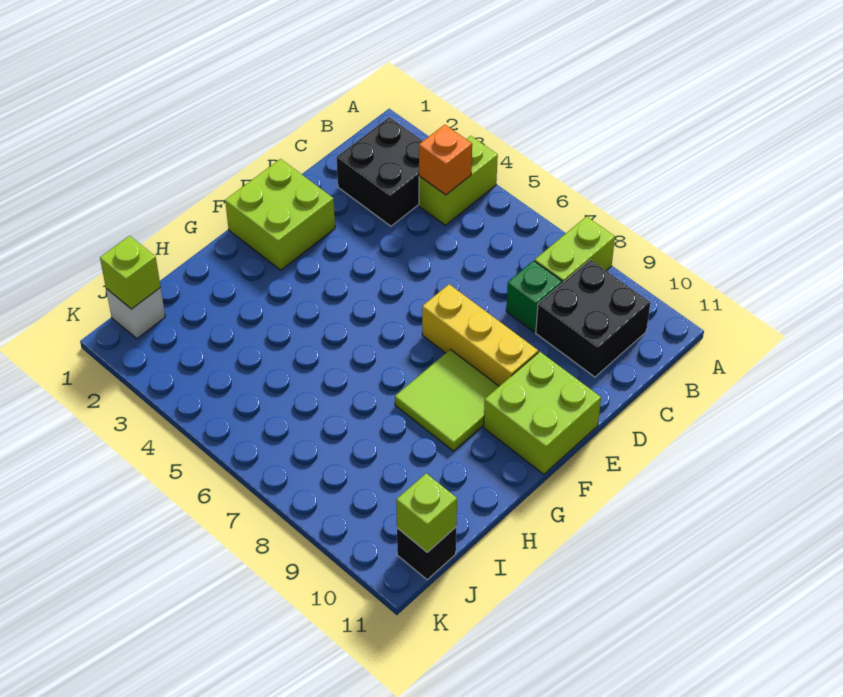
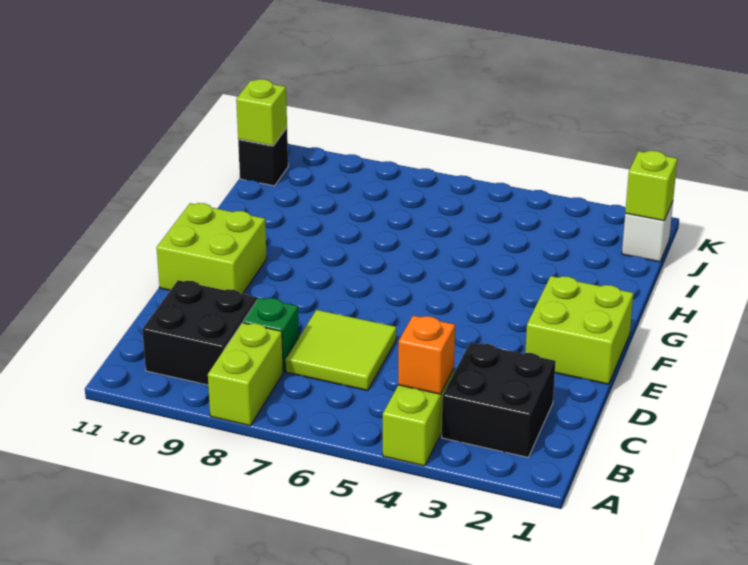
yellow brick E7:E9 level 1 -> none
lime tile F8:G9 level 1 -> lime tile C6:D7 level 1

